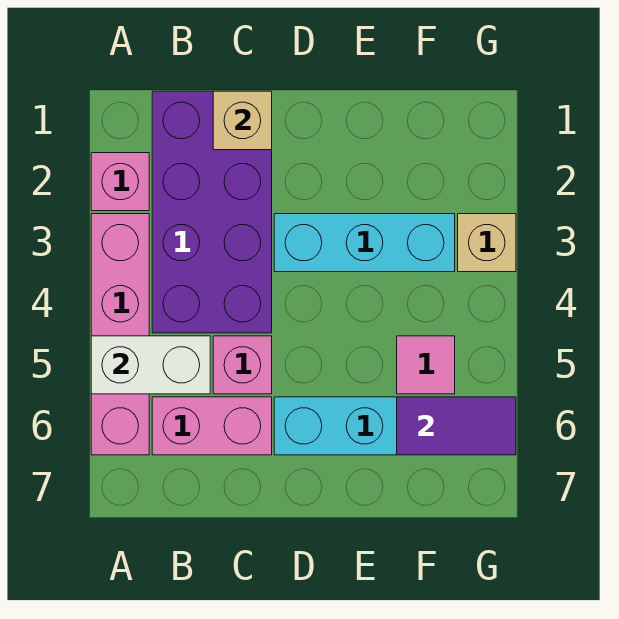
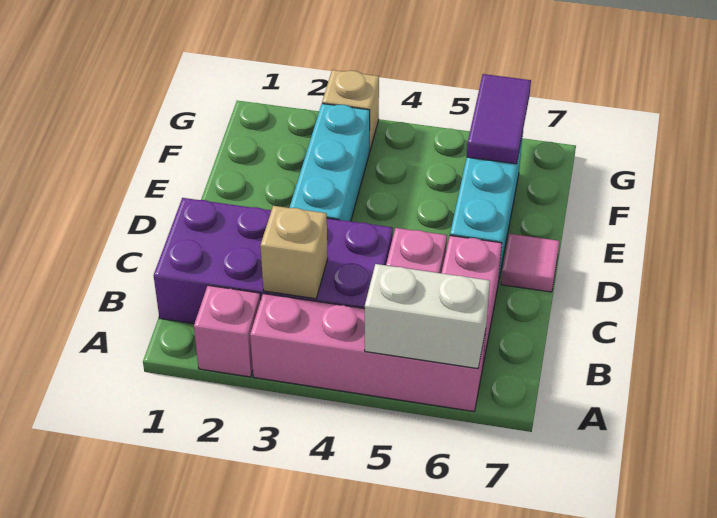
white brick A5:B5 level 2 -> white brick A5:A6 level 2
tan brick C1 level 2 -> tan brick B3 level 2
pink tile F5 level 1 -> pink tile D7 level 1

